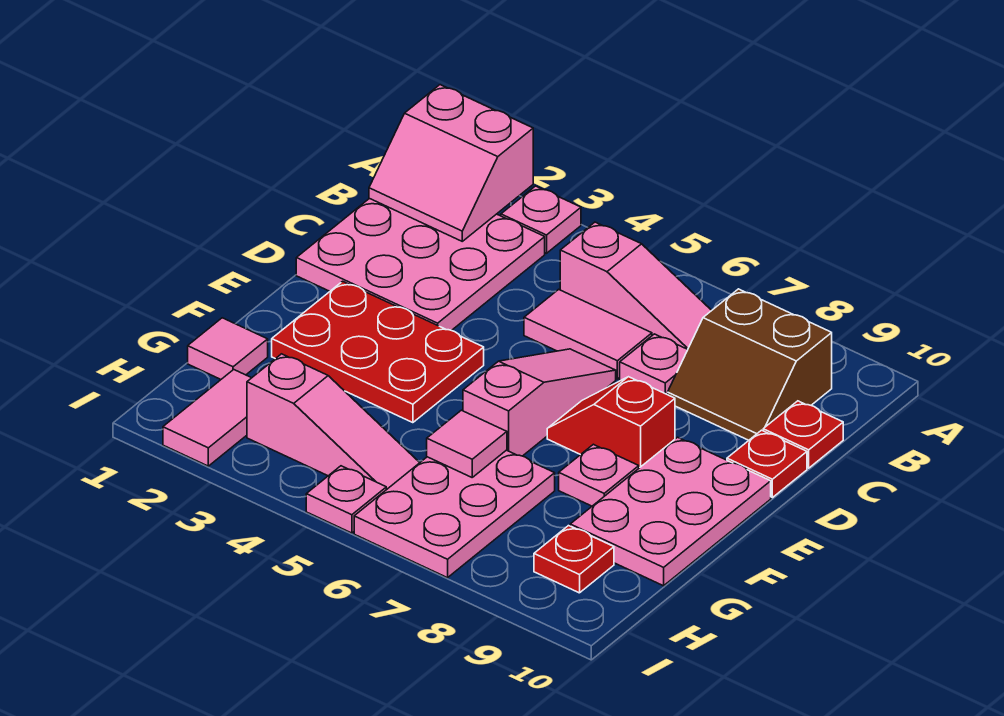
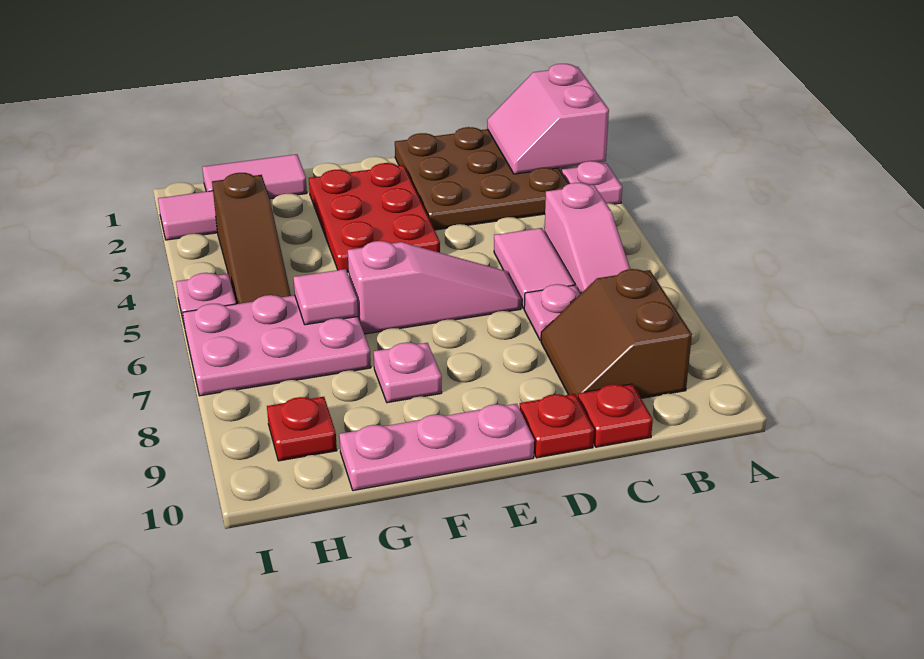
pink plate B1:D3 level 1 -> brown plate B1:D3 level 1
red slope E7:E8 level 1 top 8 -> none
pink plate E9:G10 level 1 -> pink plate E10:G10 level 1
pink tile G1 level 1 -> pink tile G1:H1 level 1
pink slope H3:H5 level 1 top 3 -> brown slope H3:H5 level 1 top 3

